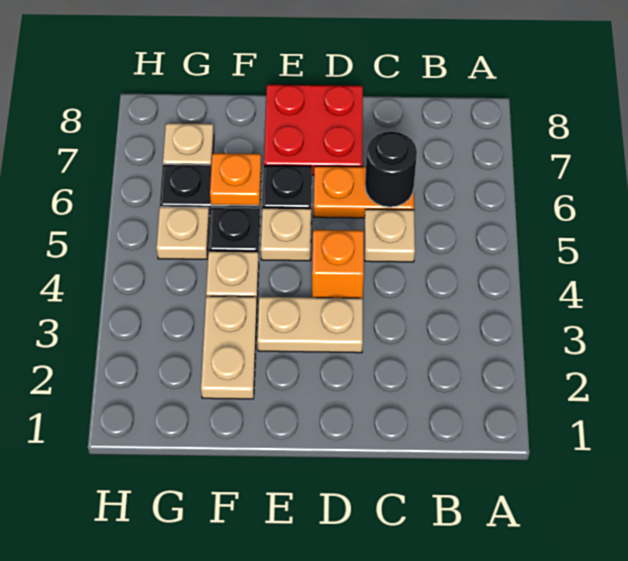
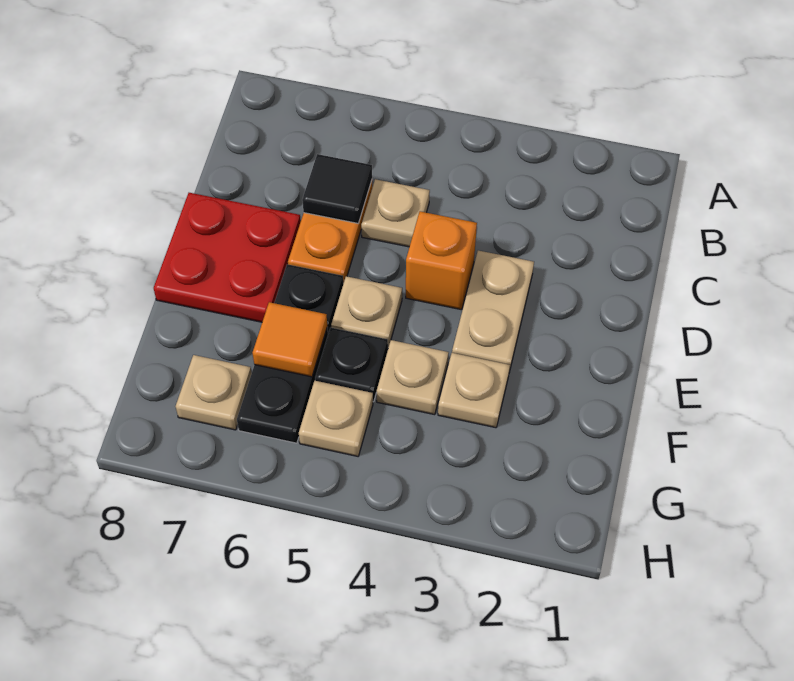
black round brick C6 level 2 -> black tile C6 level 2
tan plate F2:F3 level 1 -> tan plate F3 level 1
orange plate F6 level 2 -> orange tile F6 level 2

